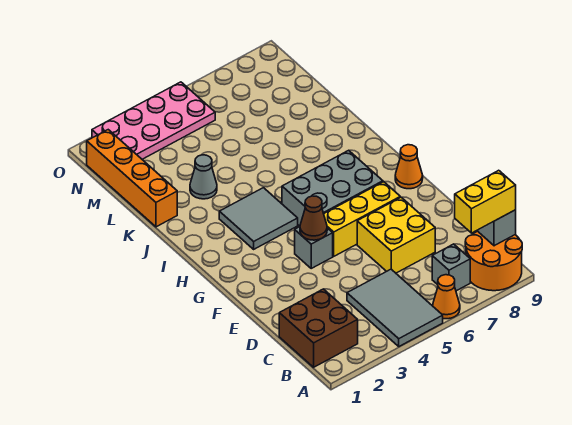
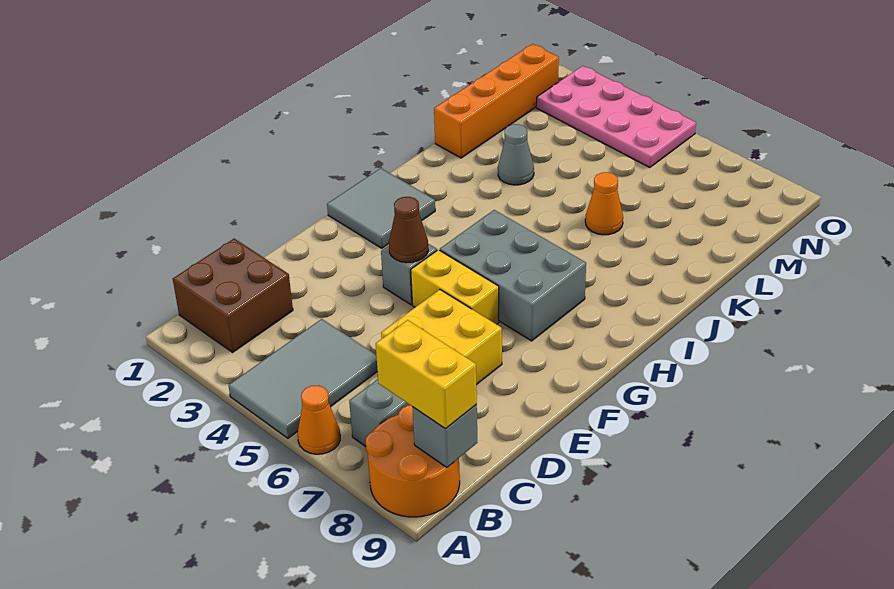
yellow brick F5:F7 level 1 -> yellow brick F5:F6 level 1
orange cone G9 level 1 -> orange cone K6 level 1
grey tile H3:I4 level 1 -> grey tile G1:H2 level 1

